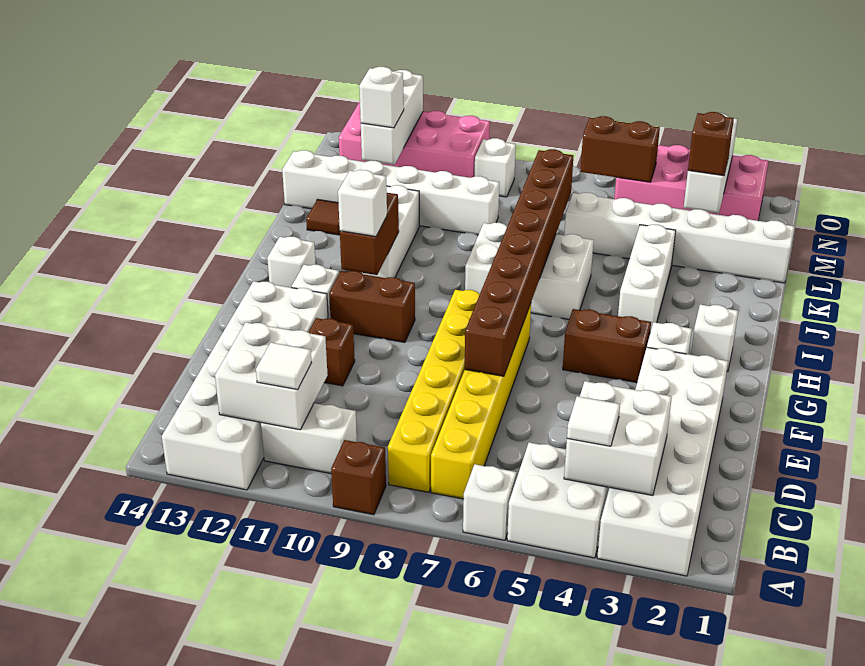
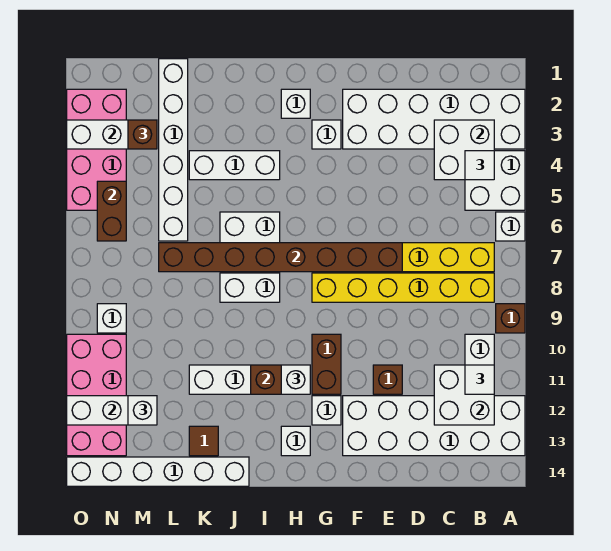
brown brick G4:G5 level 1 -> none
white brick L9:L14 level 1 -> white brick J14:O14 level 1

